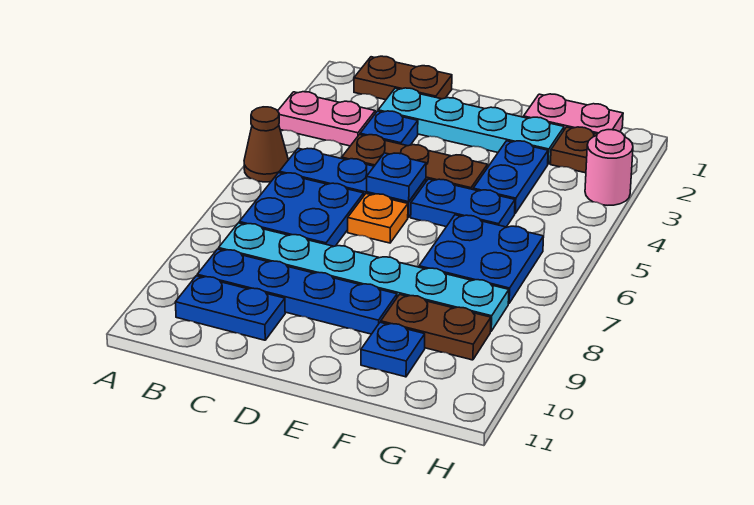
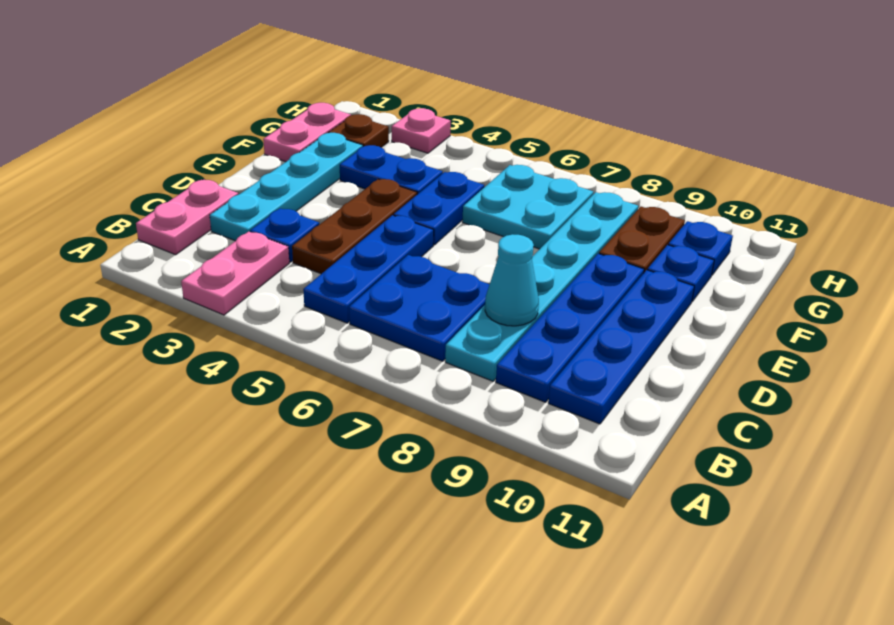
brown cone A5 level 1 -> none
brown plate B1:C1 level 1 -> pink plate B1:C1 level 1
blue plate B10:C10 level 1 -> blue plate B10:E10 level 1
none -> cyan cone C8 level 2
blue plate D5 level 2 -> blue plate G10 level 1
orange plate D6 level 1 -> none
blue plate F6:G7 level 1 -> cyan plate F6:G7 level 1
pink round brick H3 level 1 -> pink plate H3 level 1

